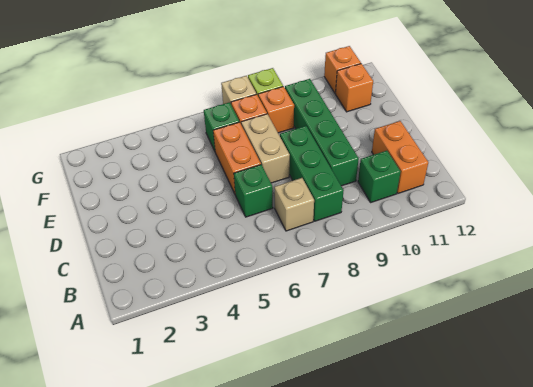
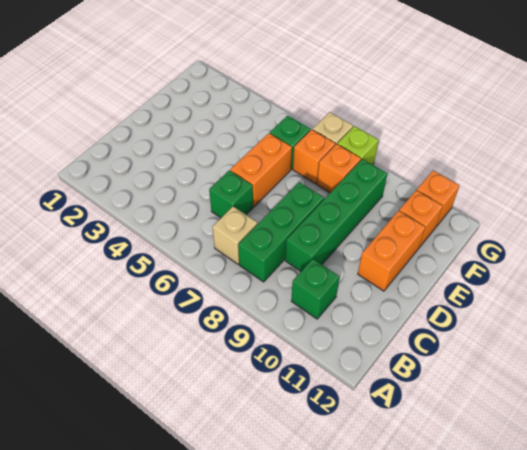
orange brick B11:C11 level 1 -> orange brick D11:E11 level 1
tan brick D7:E7 level 1 -> none

